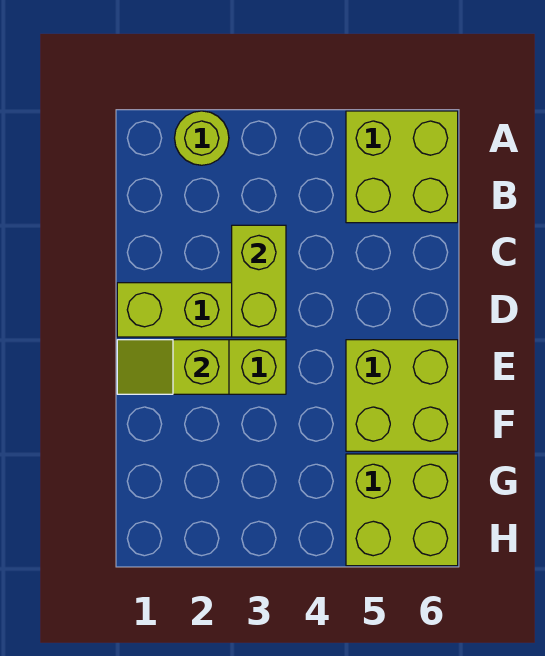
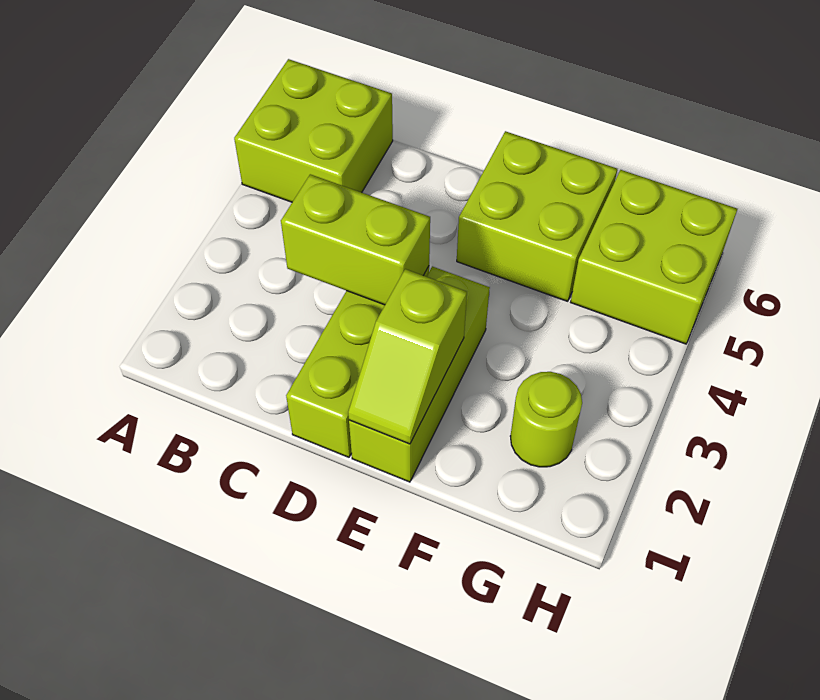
lime round brick A2 level 1 -> lime round brick G2 level 1

